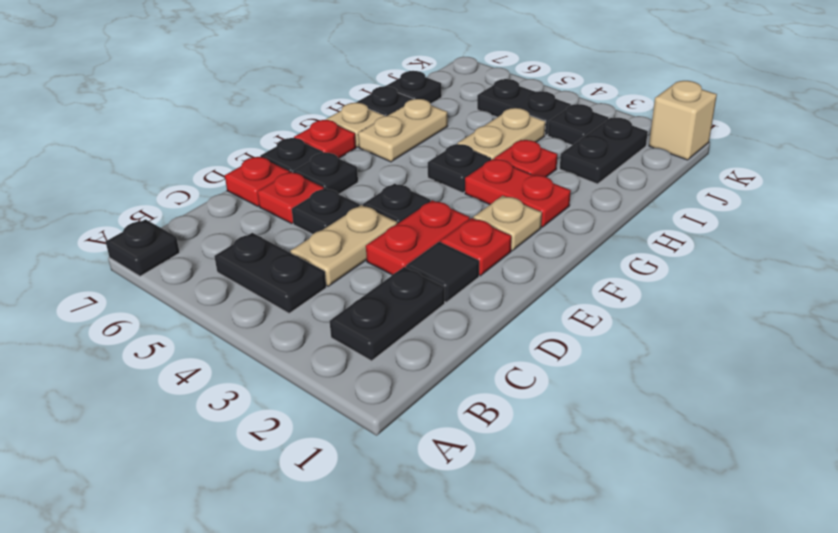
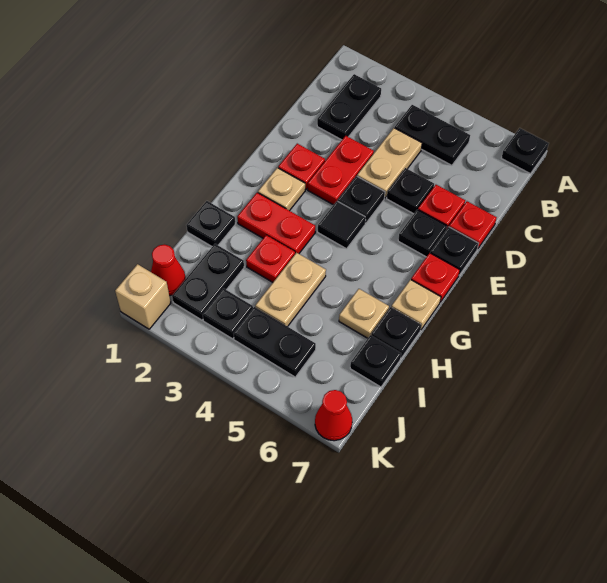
black tile D2 level 1 -> black tile F4 level 1
black plate G4 level 1 -> black plate H1 level 1
tan plate G6:H6 level 1 -> tan plate H6 level 1
none -> red cone J1 level 1
none -> red cone K7 level 1

